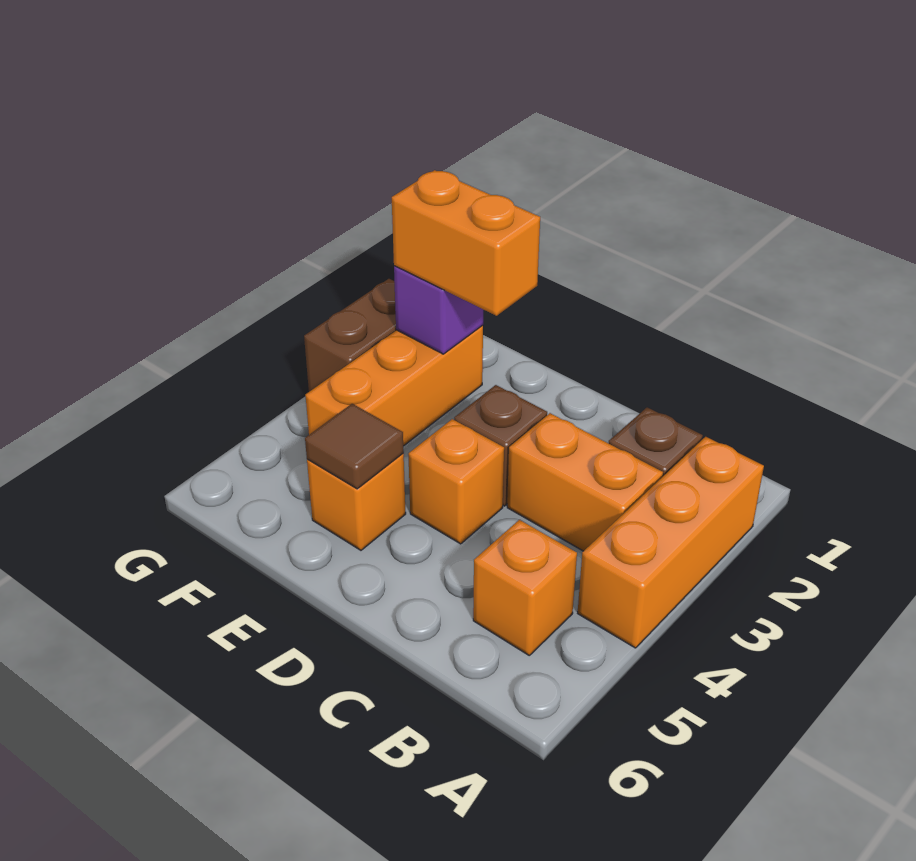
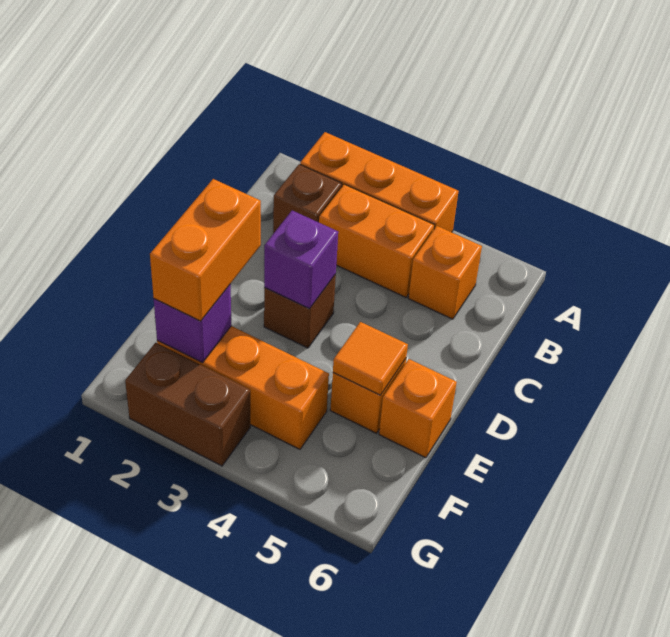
orange brick B3:C3 level 1 -> orange brick B3:B4 level 1
none -> purple brick D3 level 2
orange brick D4 level 1 -> orange brick E6 level 1
brown tile E5 level 2 -> orange tile E5 level 2

